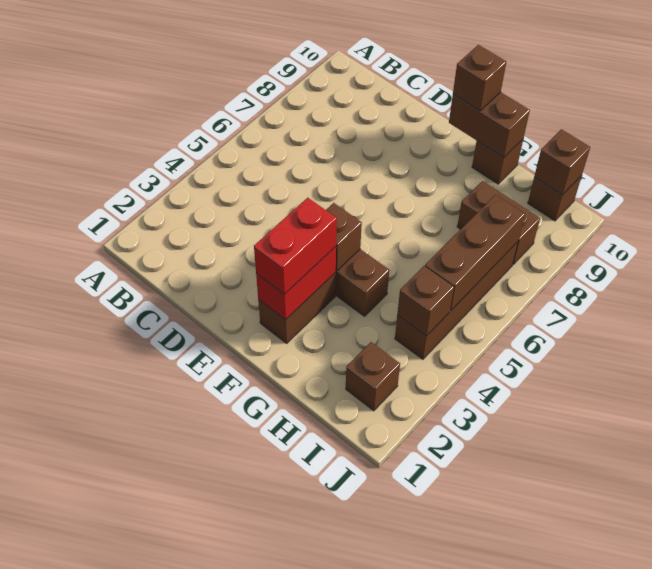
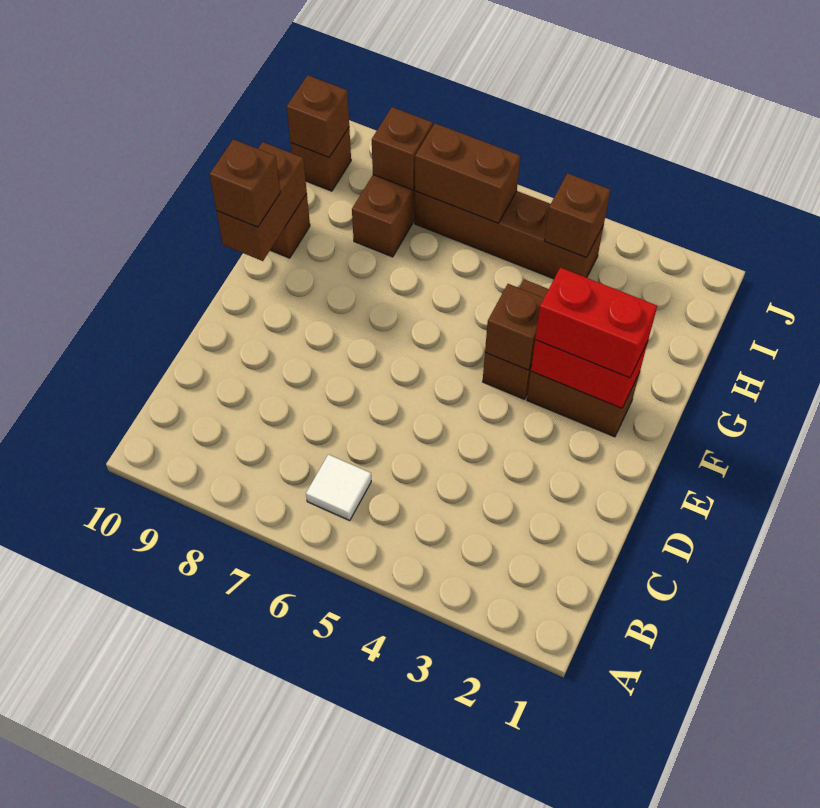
none -> white tile B6 level 1
brown brick I2 level 1 -> brown brick I8 level 2
brown brick I5:I7 level 2 -> brown brick I6:I7 level 2

